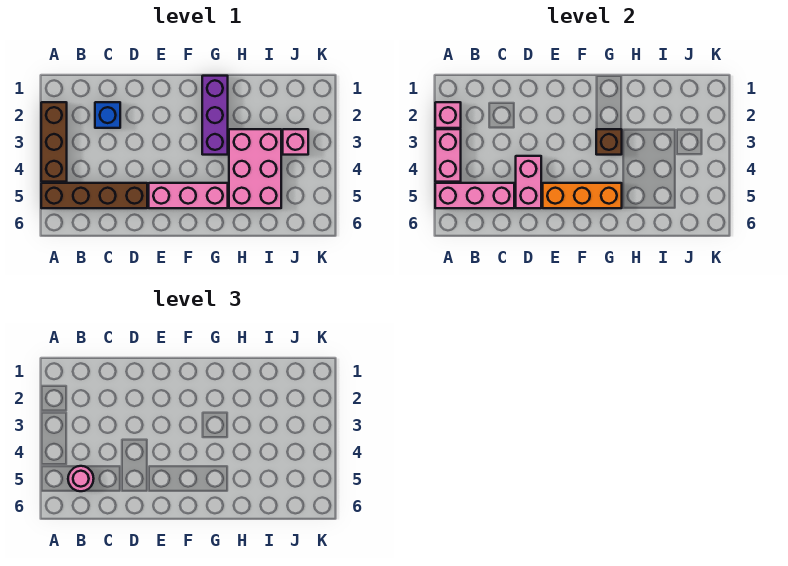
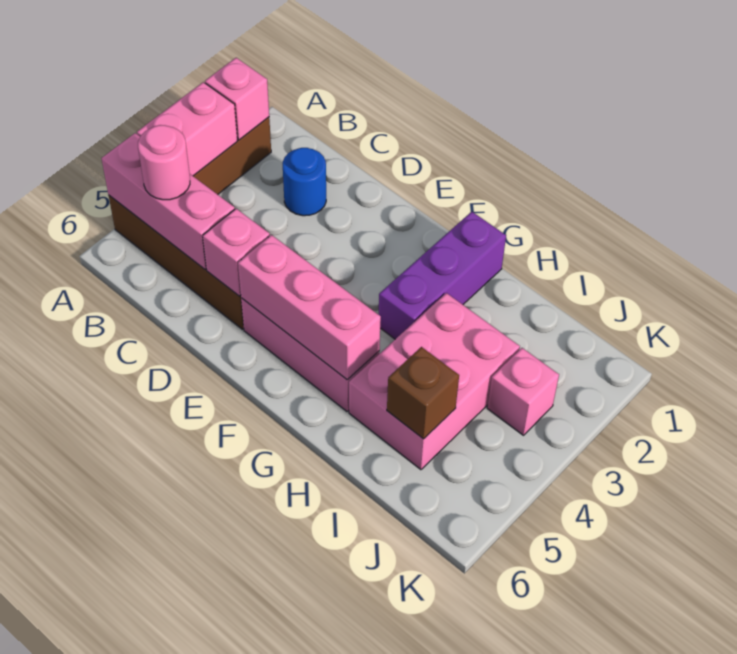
blue brick C2 level 1 -> blue round brick C2 level 1
pink brick D4:D5 level 2 -> pink brick D5 level 2
orange brick E5:G5 level 2 -> pink brick E5:G5 level 2
brown brick G3 level 2 -> brown brick I5 level 2

